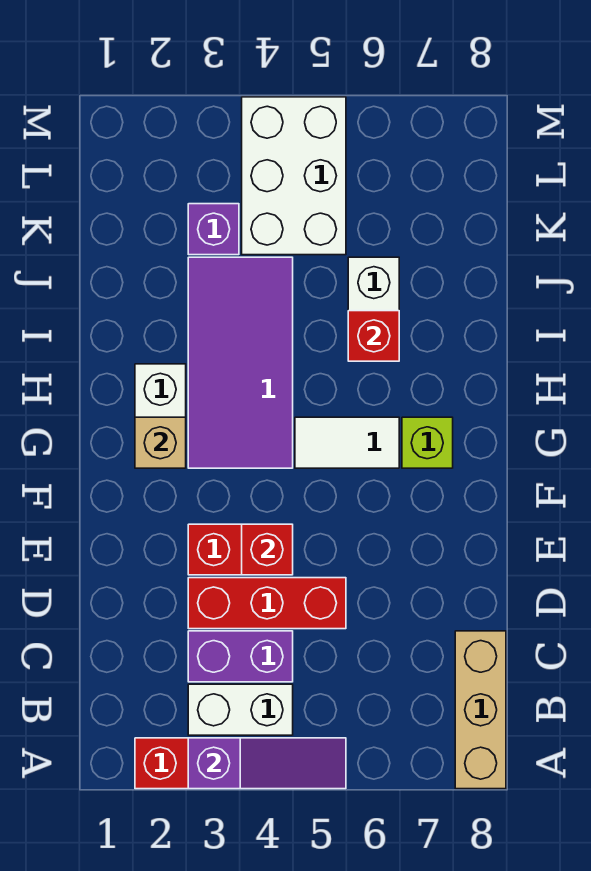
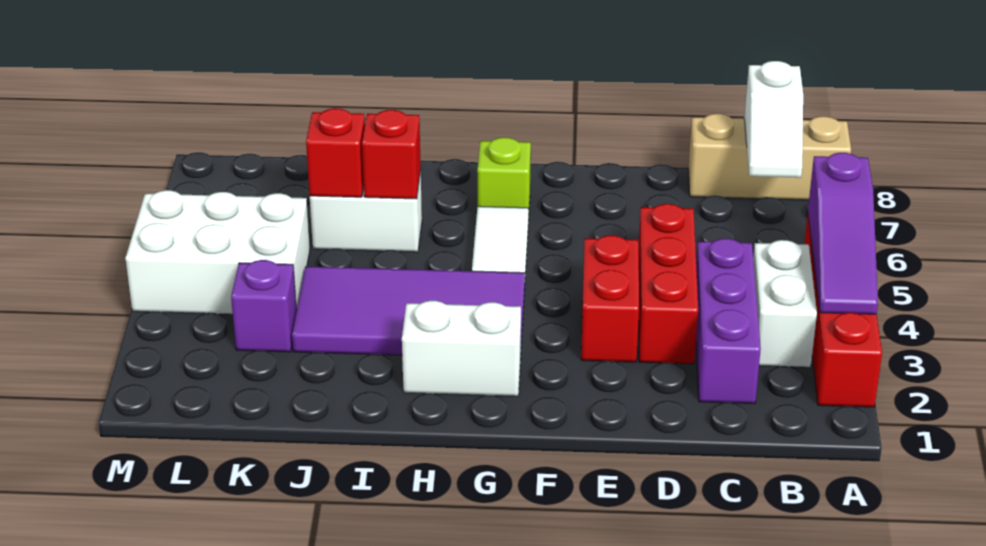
purple slope A3:A5 level 2 top 3 -> purple slope A3:A5 level 2 top 5
none -> white slope B7:B8 level 2 top 8
purple brick C3:C4 level 1 -> purple brick C2:C4 level 1
red brick E4 level 2 -> red brick J6 level 2
tan brick G2 level 2 -> none

